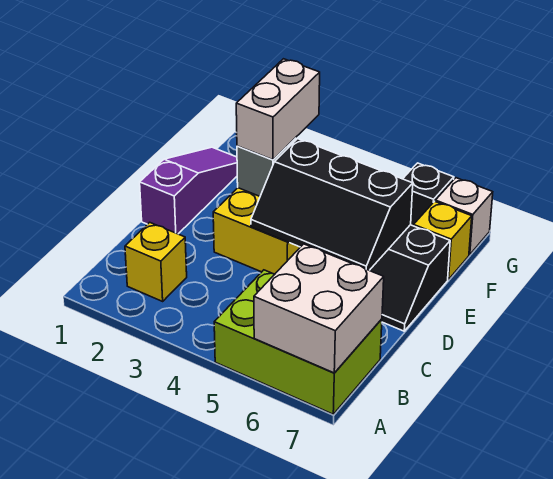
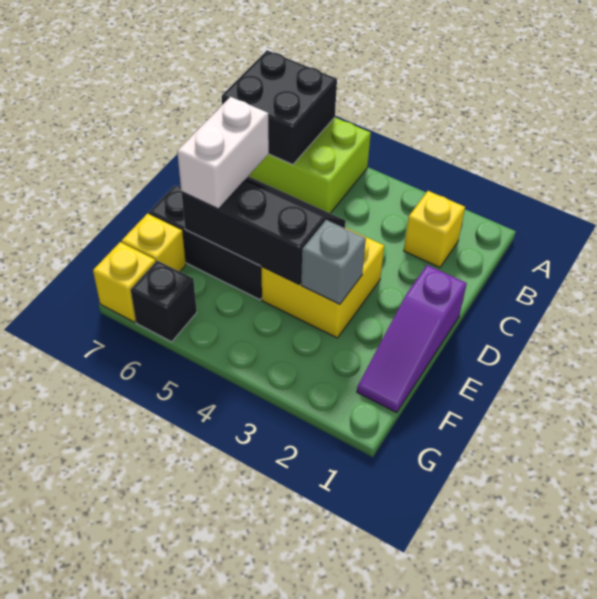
white brick A6:B7 level 2 -> black brick A6:B7 level 2
white brick E3:F3 level 3 -> white brick D6:E6 level 3
white brick G7 level 1 -> yellow brick G7 level 1

